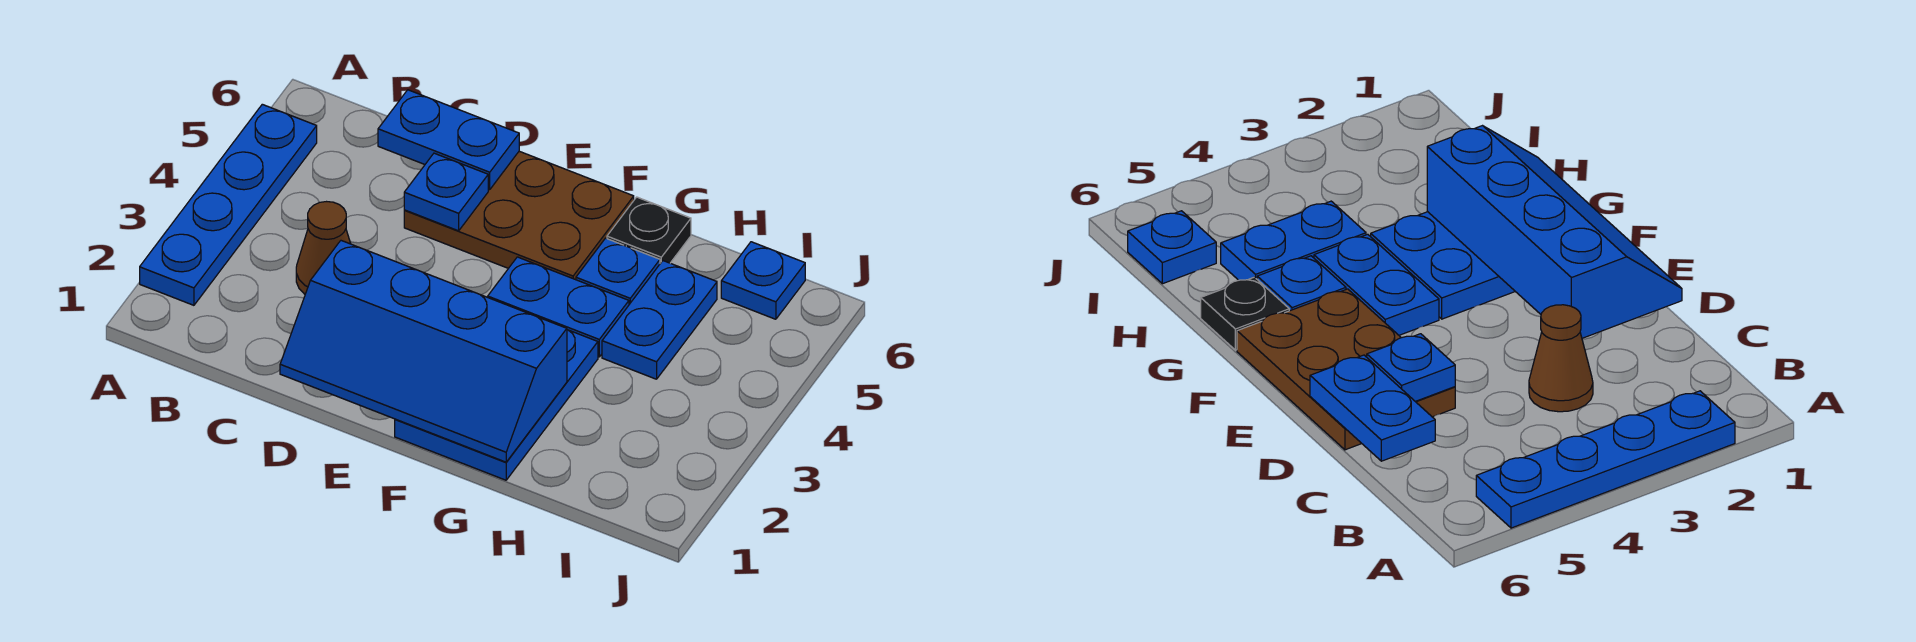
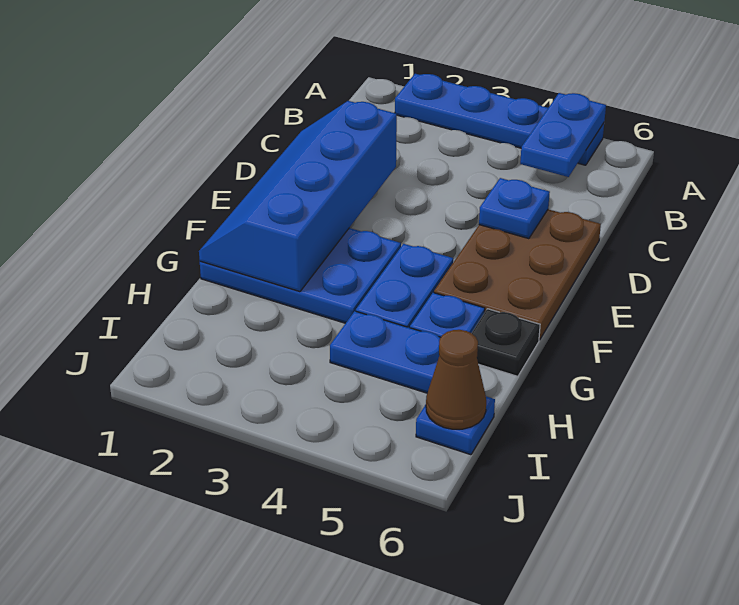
brown cone C3 level 1 -> brown cone I6 level 2
blue plate C6:D6 level 2 -> blue plate A5:B5 level 2

